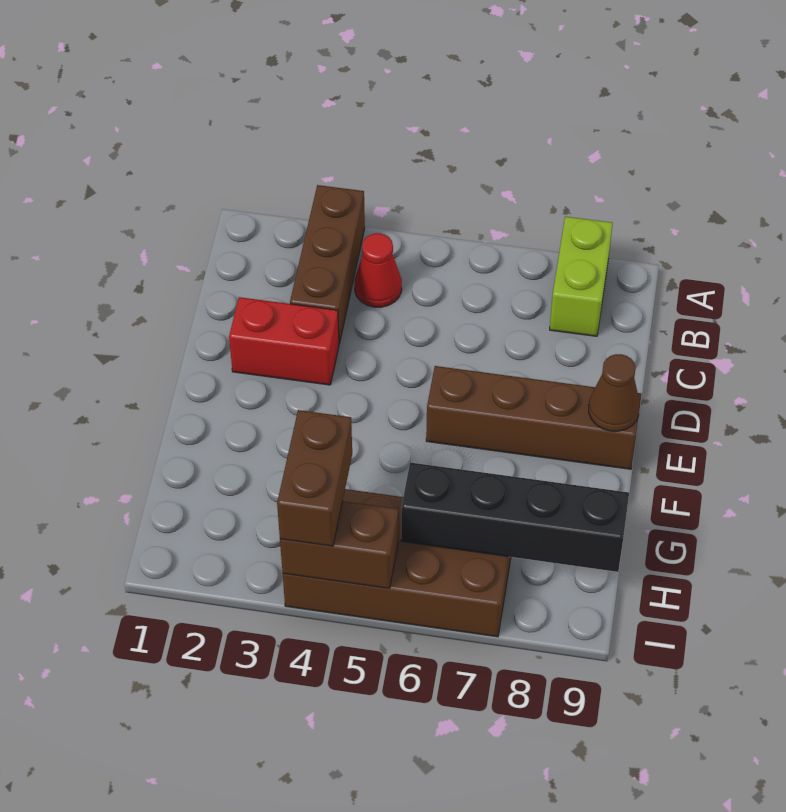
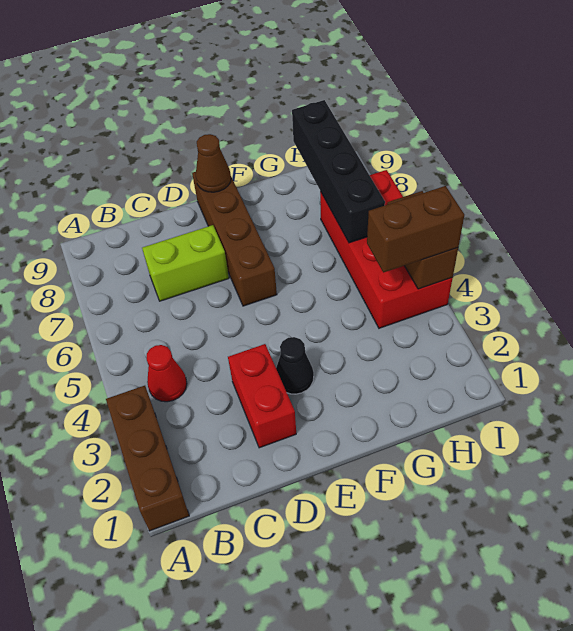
brown brick A3:C3 level 1 -> brown brick A1:A3 level 1
lime brick A8:B8 level 1 -> lime brick C7:D7 level 1
none -> black cone E3 level 1
brown brick H4:I7 level 1 -> red brick H4:I7 level 1

